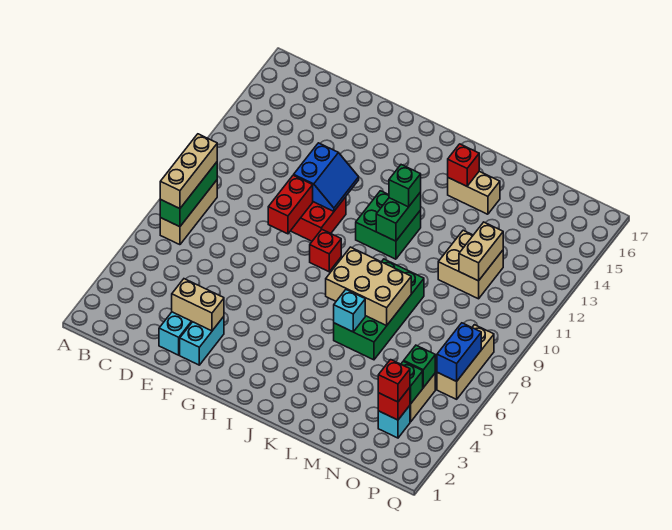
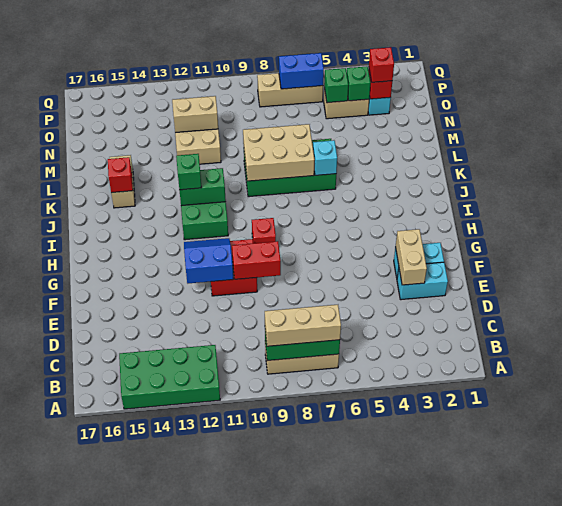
none -> green brick A12:B15 level 1
tan brick J7:L8 level 2 -> tan brick K7:L9 level 2

